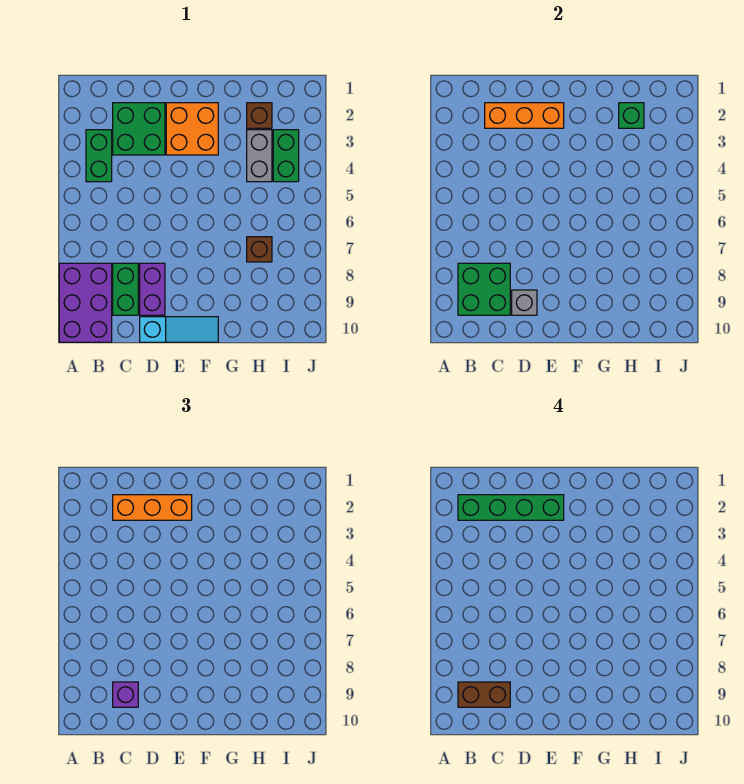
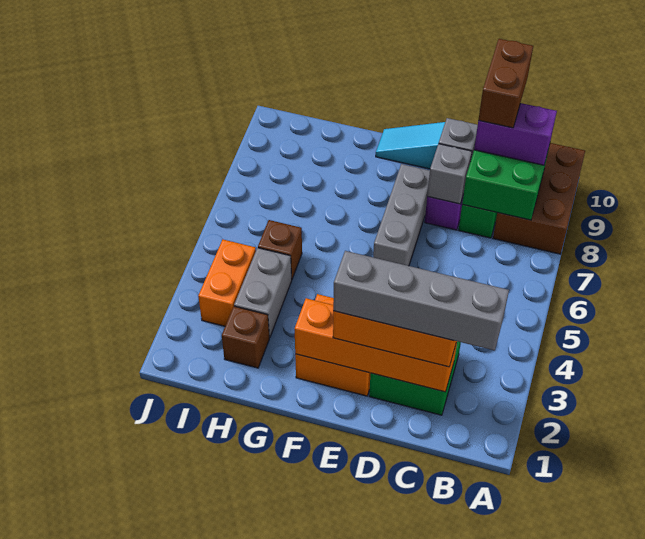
purple brick A8:B10 level 1 -> brown brick A8:B10 level 1
green brick B2:E2 level 4 -> grey brick B2:E2 level 4
green brick B3:B4 level 1 -> none
brown brick B9:C9 level 4 -> brown brick C9:C10 level 4
orange brick C2:E2 level 2 -> orange brick C2:F2 level 2
purple brick C9 level 3 -> purple brick B9:C9 level 3
none -> grey brick D8 level 2
none -> grey brick E6:E8 level 1
green brick H2 level 2 -> none
brown brick H7 level 1 -> brown brick H5 level 1
green brick I3:I4 level 1 -> orange brick I3:I4 level 1

